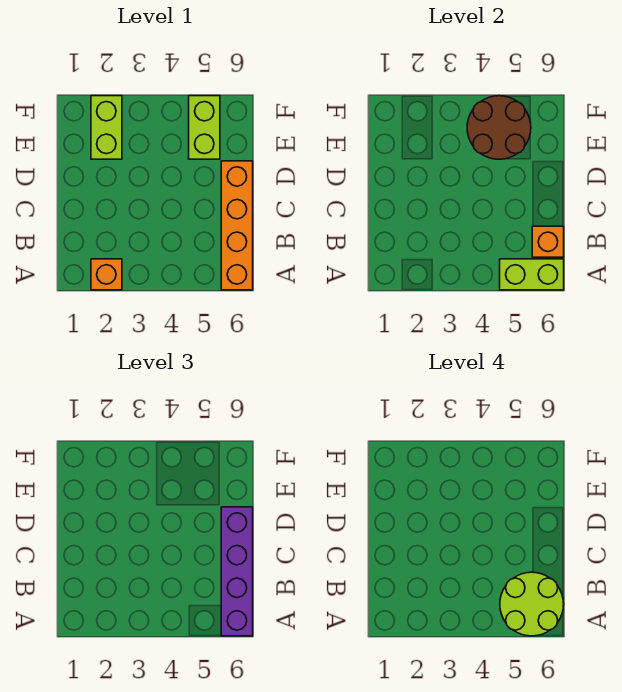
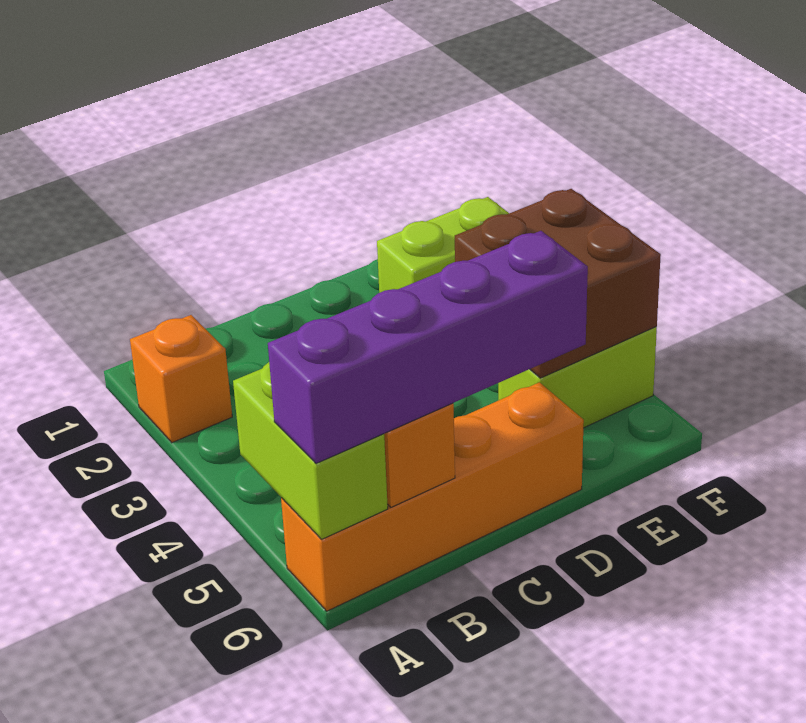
lime round brick A5:B6 level 4 -> none
brown round brick E4:F5 level 2 -> brown brick E4:F5 level 2

